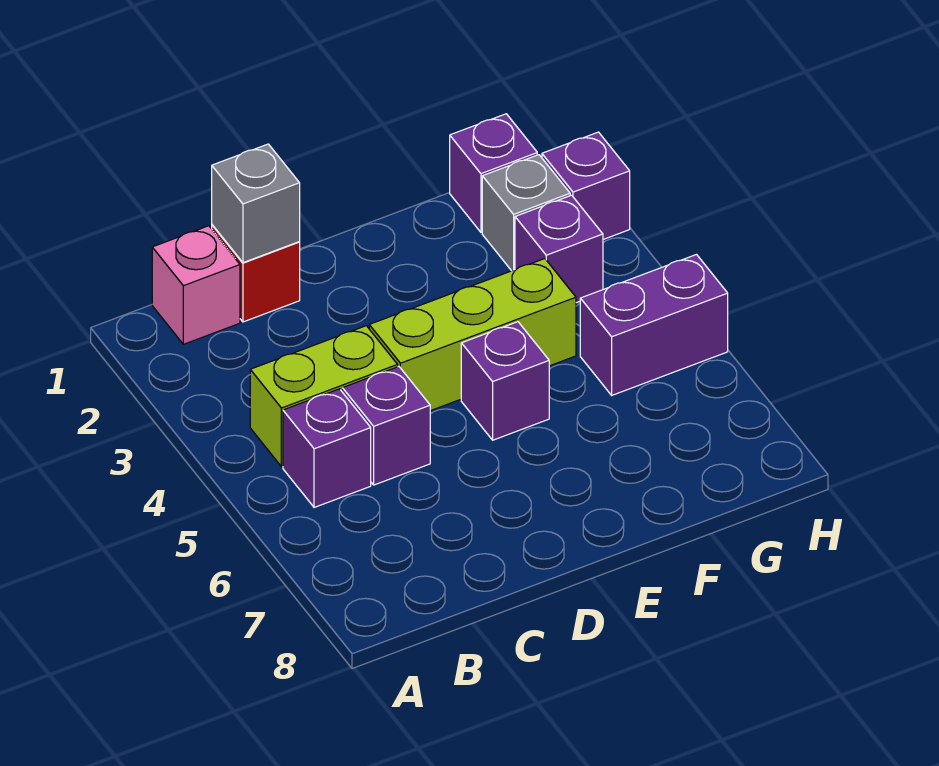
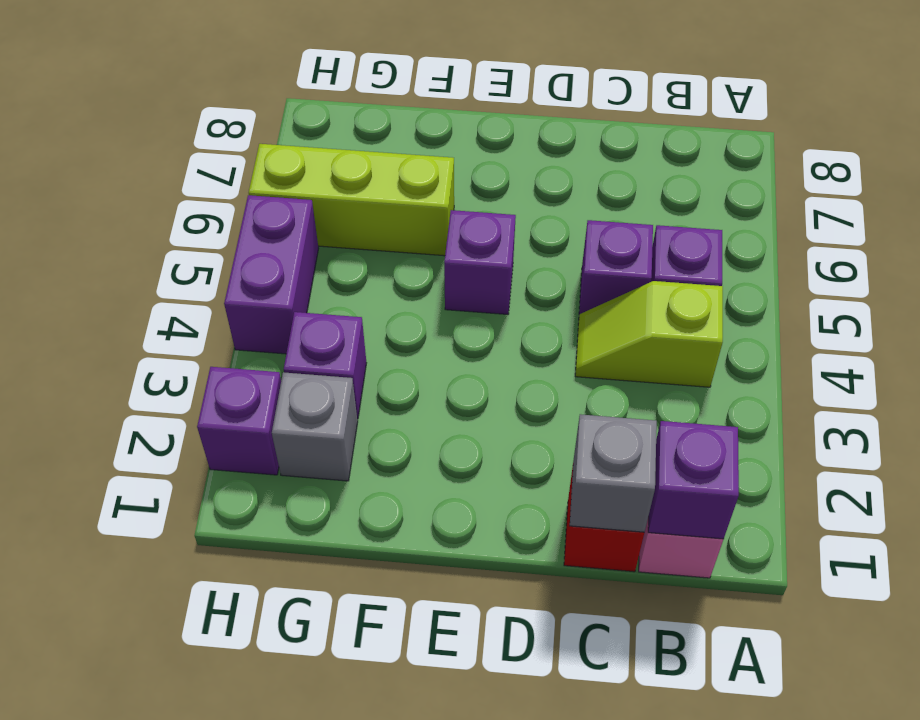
lime brick B4:C4 level 1 -> lime slope B4:C4 level 1 top B
lime brick D4:F4 level 1 -> lime brick F6:H6 level 1
purple brick G1 level 1 -> purple brick B1 level 2
purple brick G5:H5 level 1 -> purple brick H4:H5 level 1

